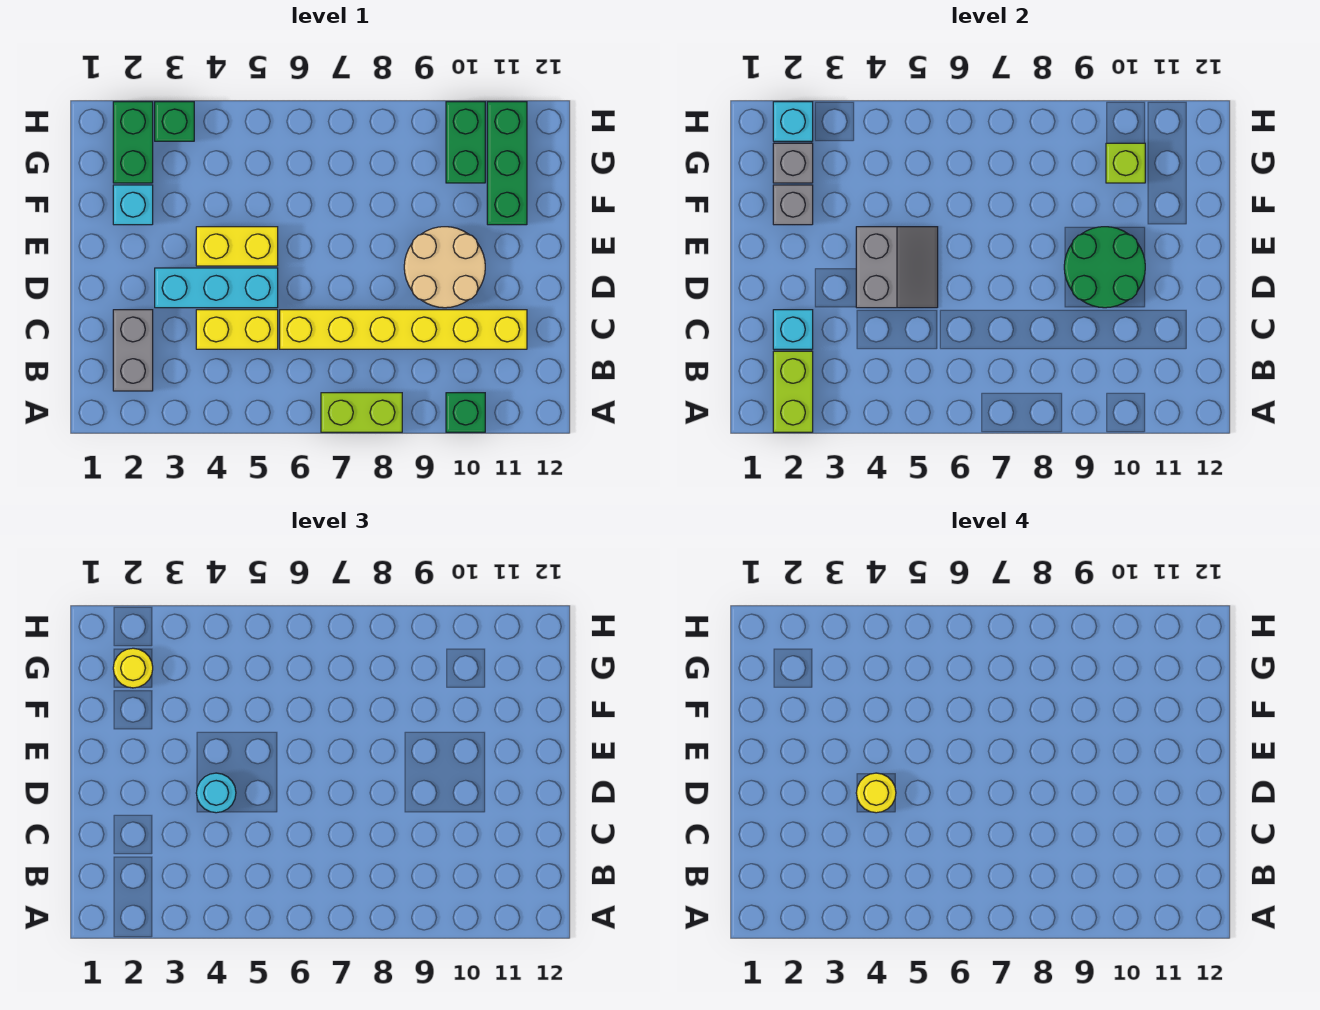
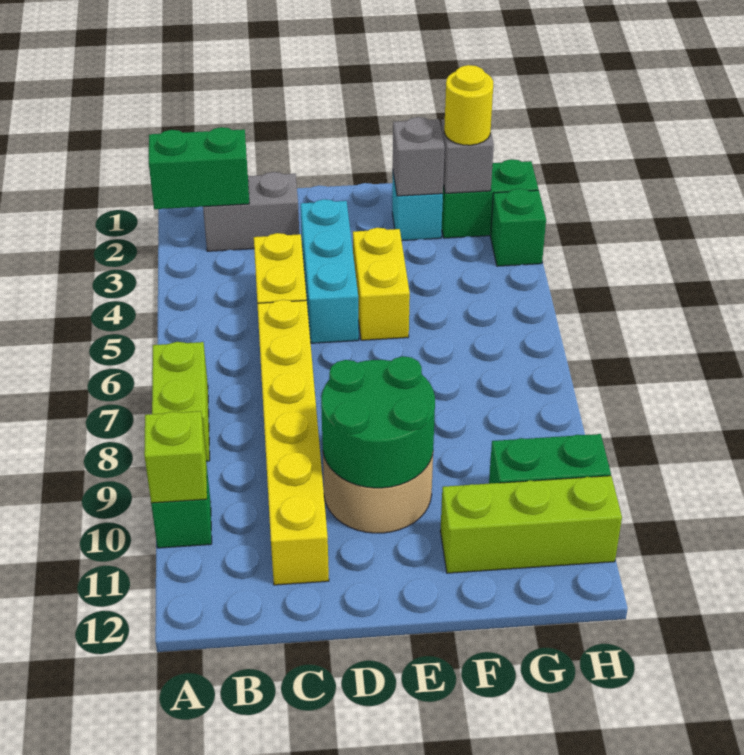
lime brick A2:B2 level 2 -> green brick A2:B2 level 2
cyan brick C2 level 2 -> none
grey slope D4:E5 level 2 top 4 -> none
cyan round brick D4 level 3 -> none
yellow round brick D4 level 4 -> none
green brick F11:H11 level 1 -> lime brick F11:H11 level 1
lime brick G10 level 2 -> lime brick A10 level 2
cyan brick H2 level 2 -> none

